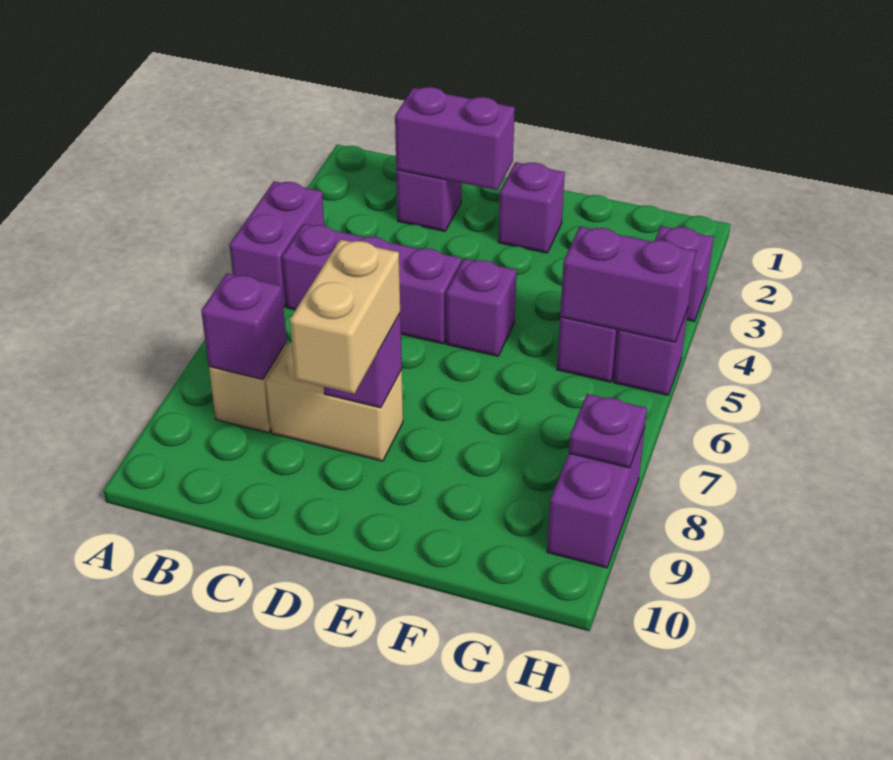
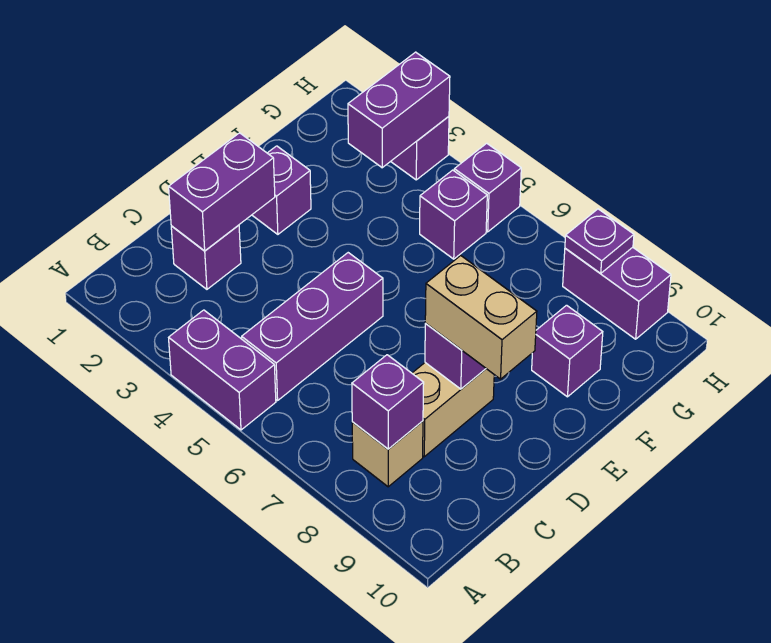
purple brick E5 level 1 -> purple brick F9 level 1
purple brick G5:H5 level 2 -> purple brick G3:H3 level 2

